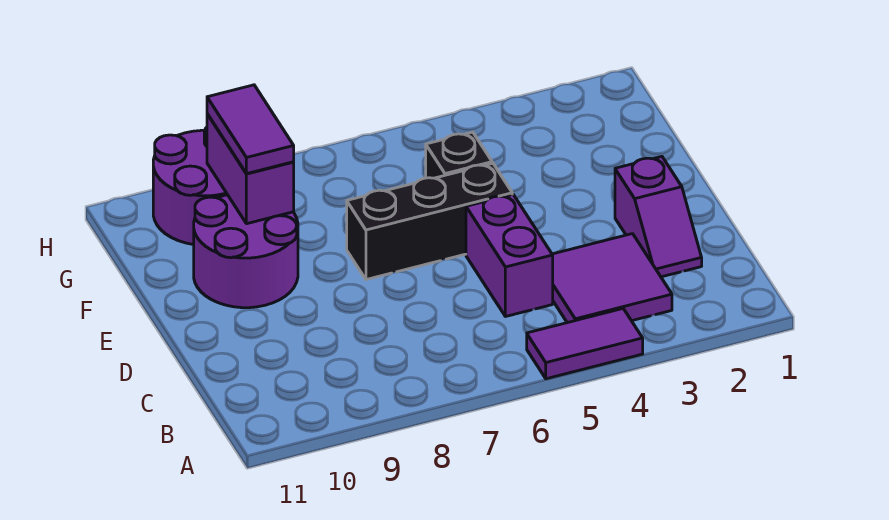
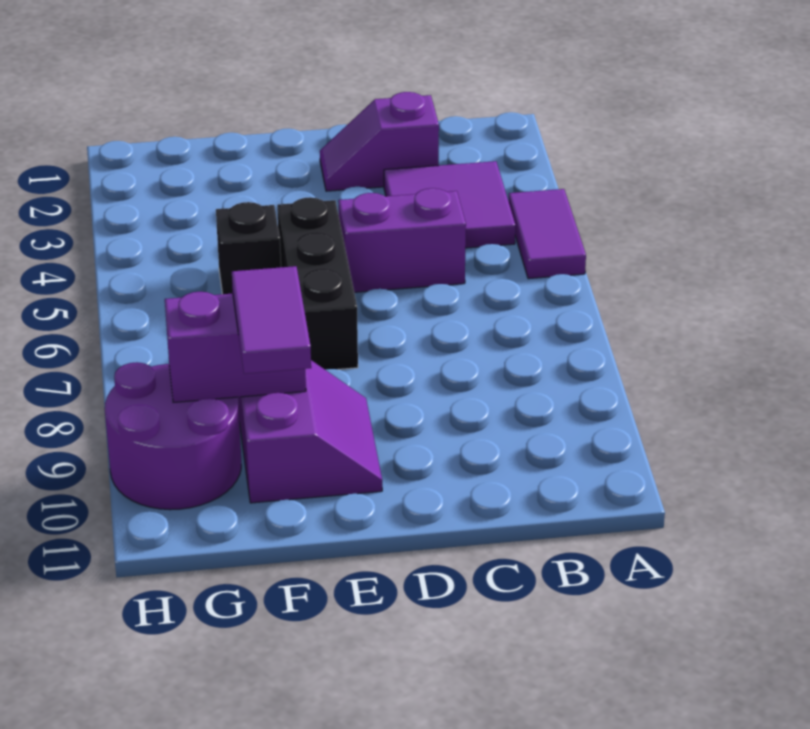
purple slope C2:D2 level 1 top D -> purple slope C2:D2 level 1 top C
purple round brick E9:F10 level 1 -> purple slope E9:F10 level 1 top F
purple tile F9:G9 level 3 -> purple tile F9:F10 level 3

